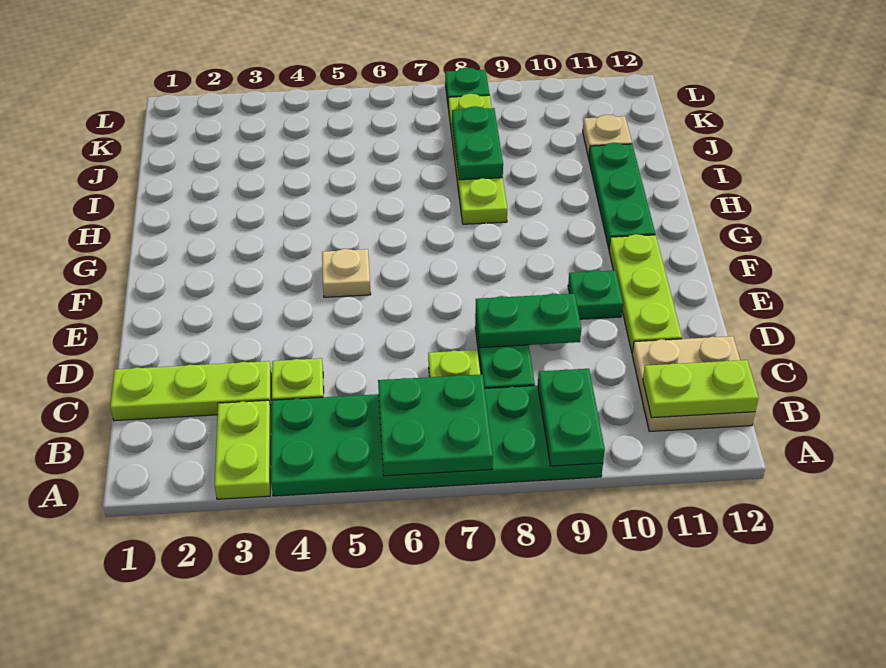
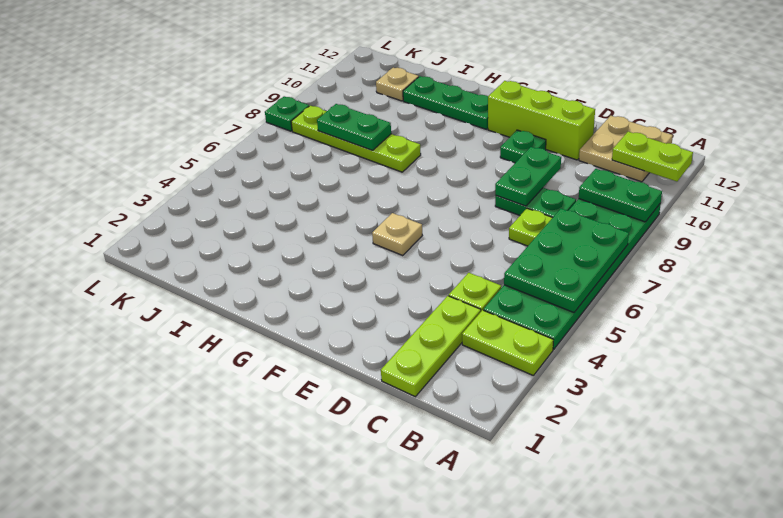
green plate A6:B7 level 2 -> green plate A5:B7 level 2
lime plate B11:B12 level 2 -> lime plate A11:B11 level 2
lime plate D11:F11 level 1 -> lime brick D11:F11 level 1

